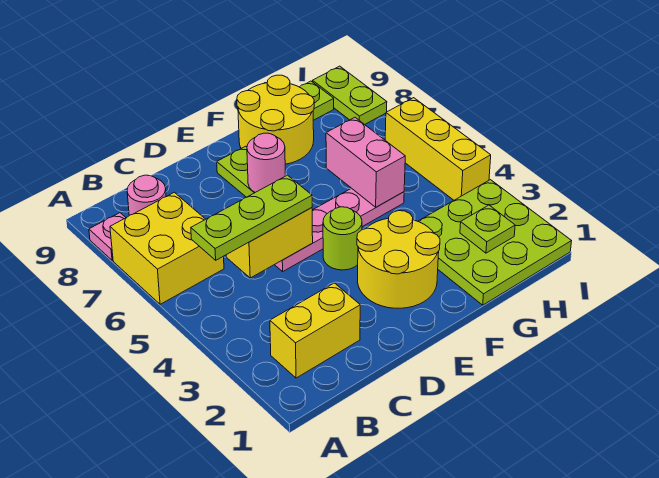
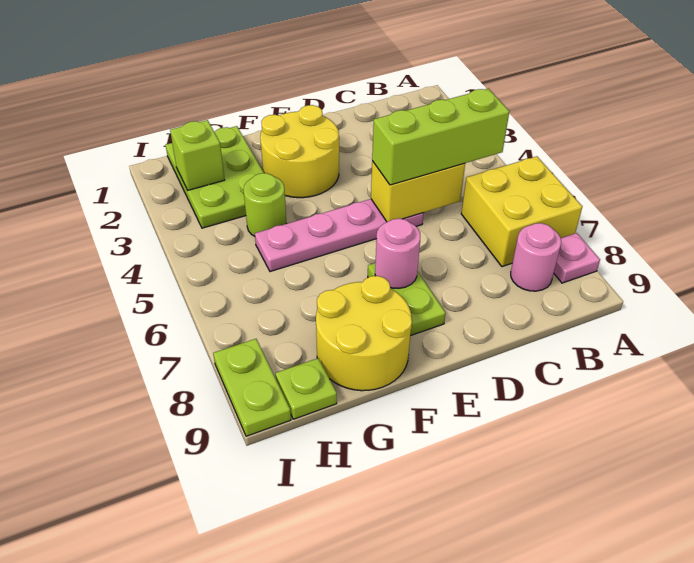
yellow brick B2:C2 level 1 -> none
lime plate B5:D5 level 3 -> lime brick B5:D5 level 3
lime round brick E4 level 1 -> lime round brick G4 level 1
lime plate G1:I3 level 1 -> lime plate G1:H3 level 1
pink brick G5:G6 level 2 -> none
lime plate H2 level 2 -> lime brick H2 level 2
yellow brick I4:I6 level 1 -> none

